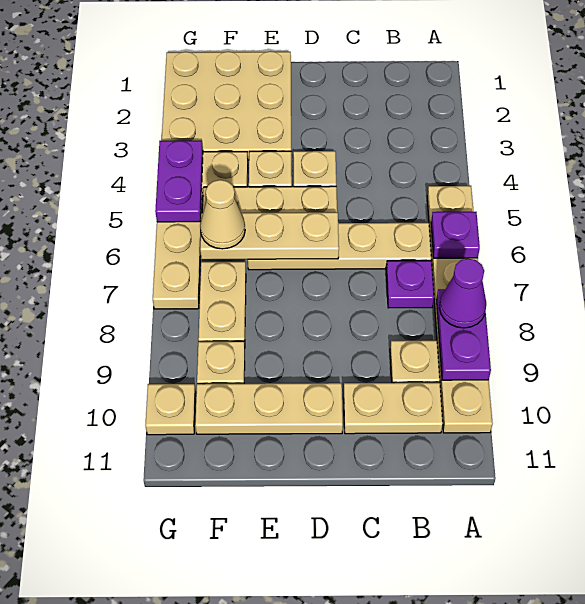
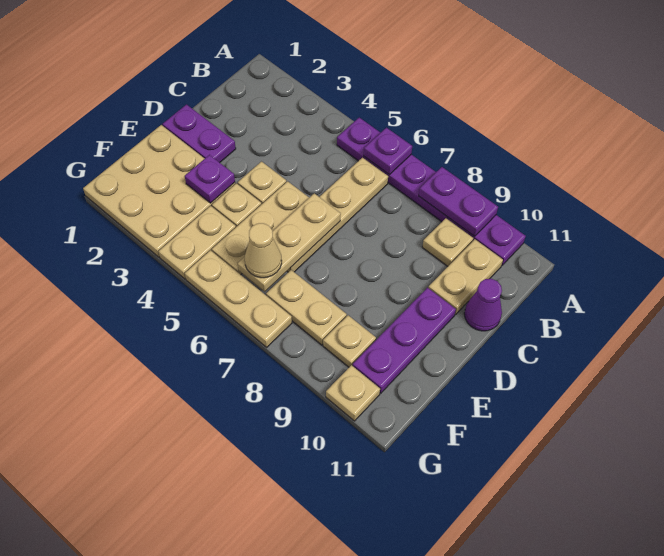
tan plate A5:A10 level 1 -> purple plate A5:A10 level 1
purple cone A8 level 3 -> purple cone C11 level 1
purple plate B7 level 1 -> purple plate E3 level 2
tan plate D10:F10 level 1 -> purple plate D10:F10 level 1
purple plate G4:G5 level 2 -> purple plate D1:D2 level 1

